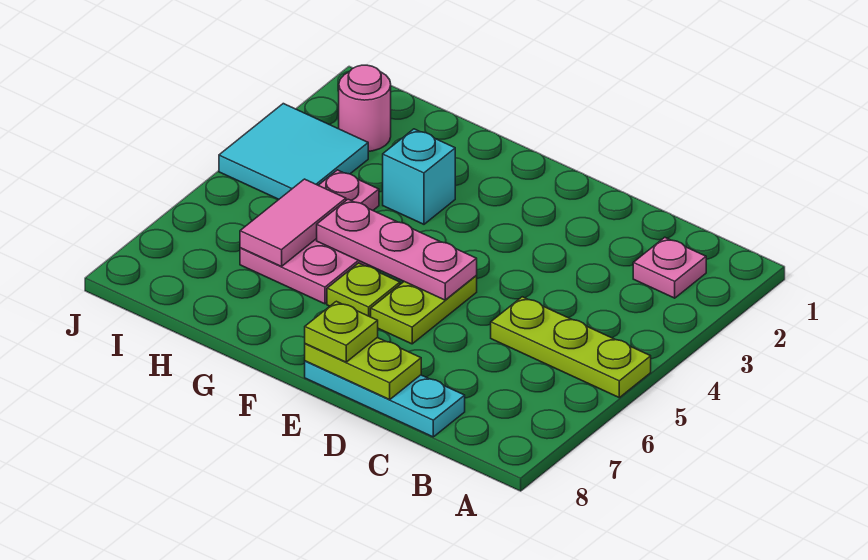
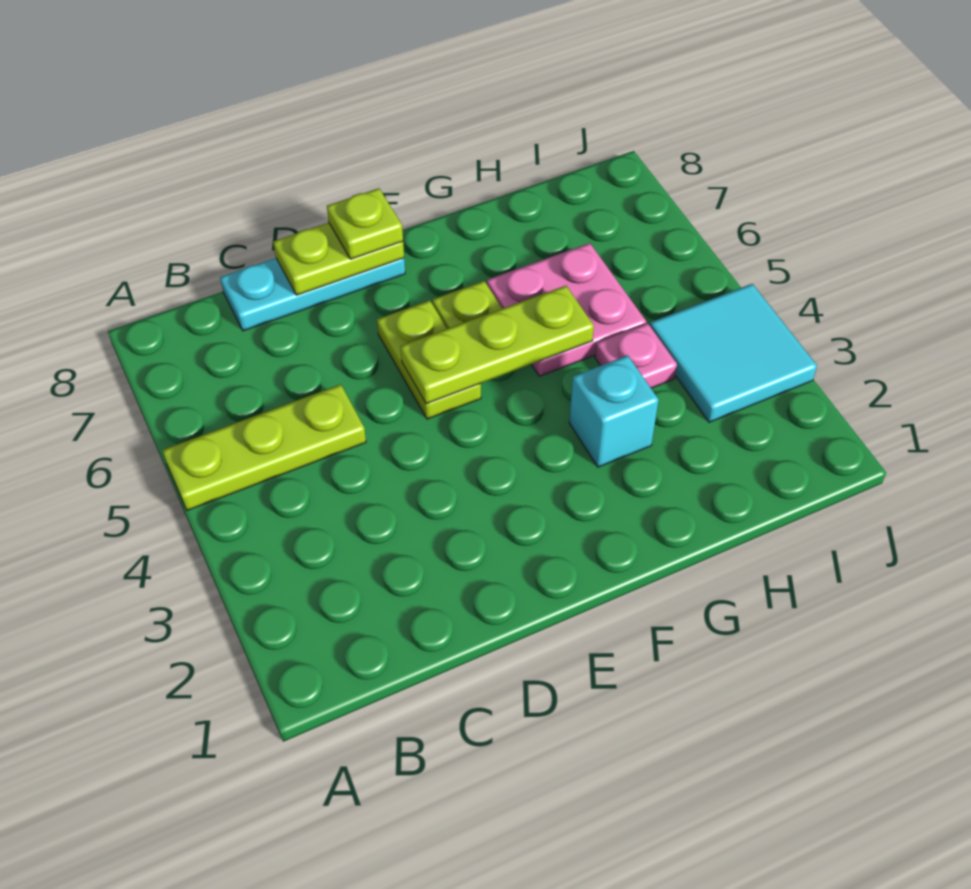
pink plate B2 level 1 -> none
pink plate E5:G5 level 2 -> lime plate E5:G5 level 2
pink tile H5:H6 level 2 -> none
pink round brick I2 level 1 -> none

